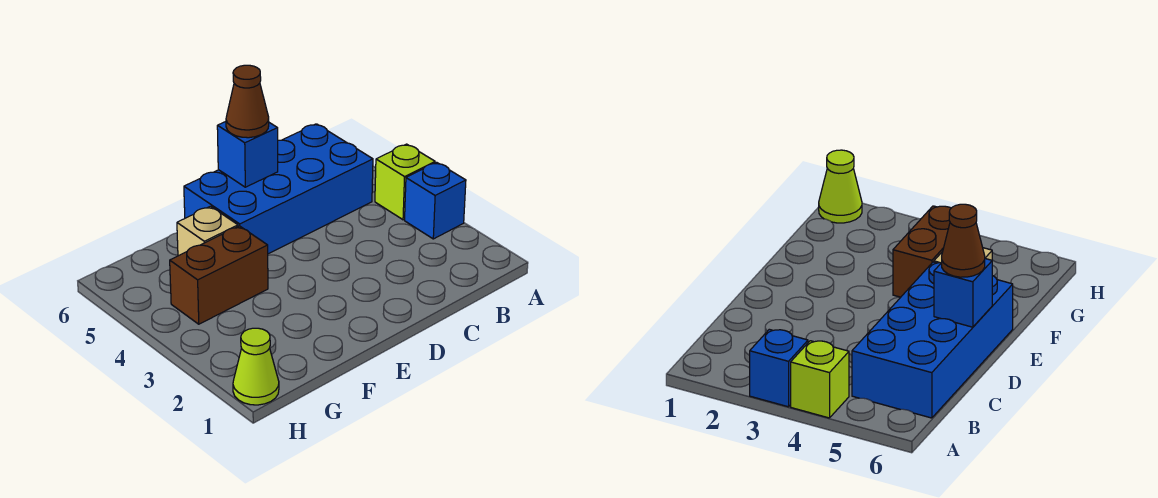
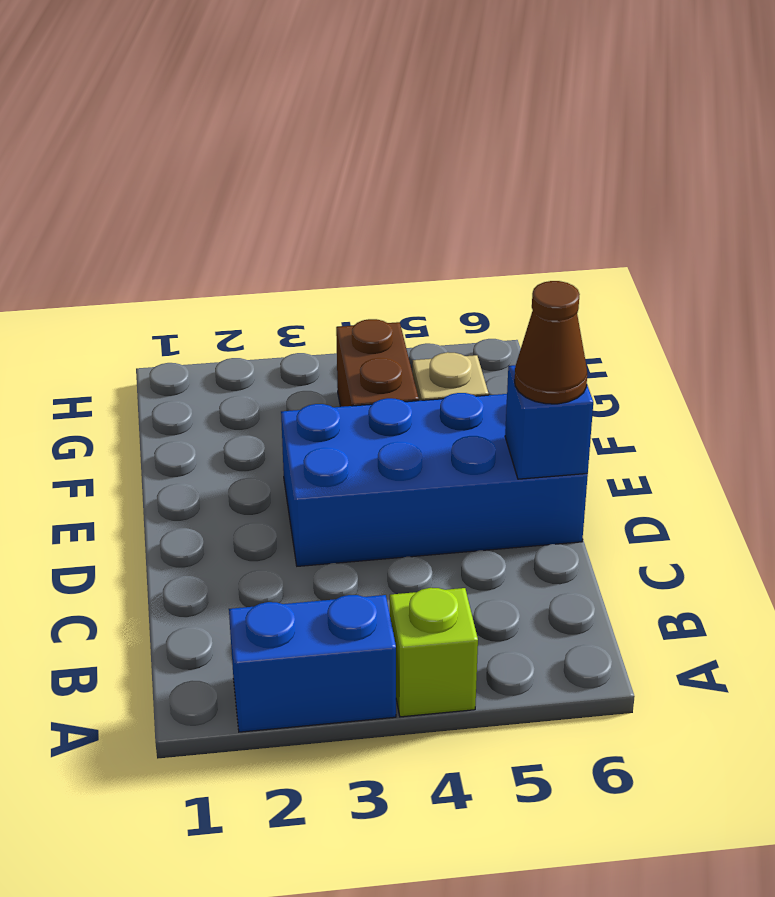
blue brick A3 level 1 -> blue brick A2:A3 level 1
blue brick B5:E6 level 1 -> blue brick D3:E6 level 1
lime cone H1 level 1 -> none

